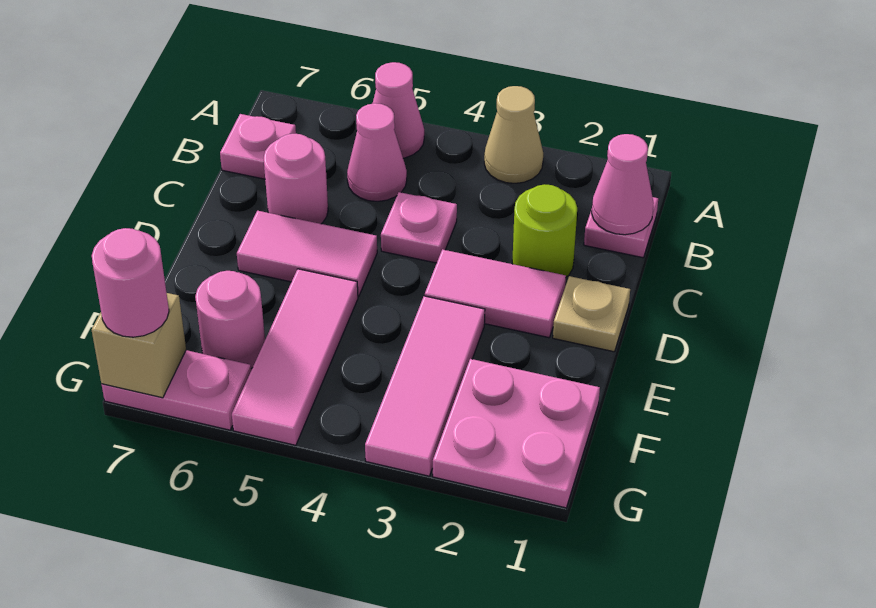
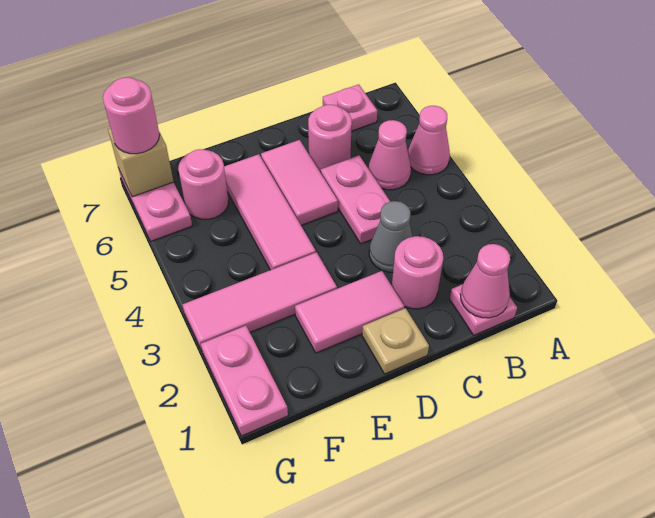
tan cone A3 level 1 -> none
lime round brick C2 level 1 -> pink round brick C2 level 1
none -> grey cone C3 level 1
pink plate C4 level 1 -> pink plate C4:C5 level 1
pink tile D2:D3 level 1 -> pink tile D2:E2 level 1
pink tile E5:G5 level 1 -> pink tile E4:E6 level 1
pink plate F1:G2 level 1 -> pink plate G1:G2 level 1

